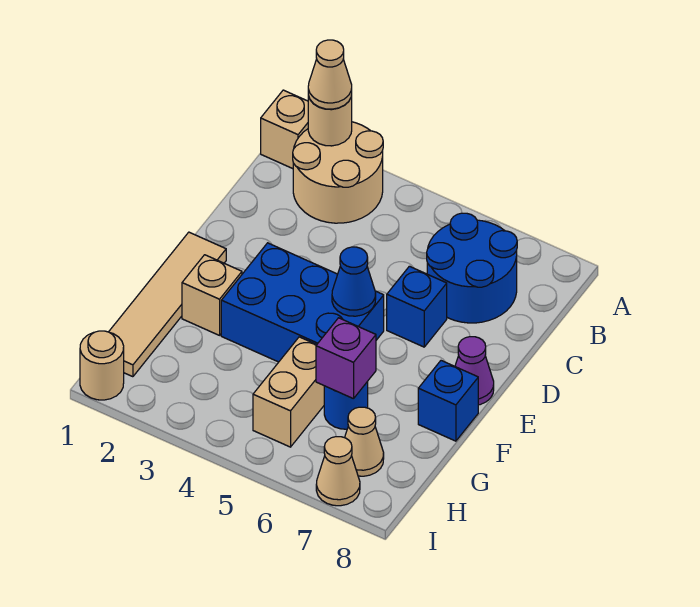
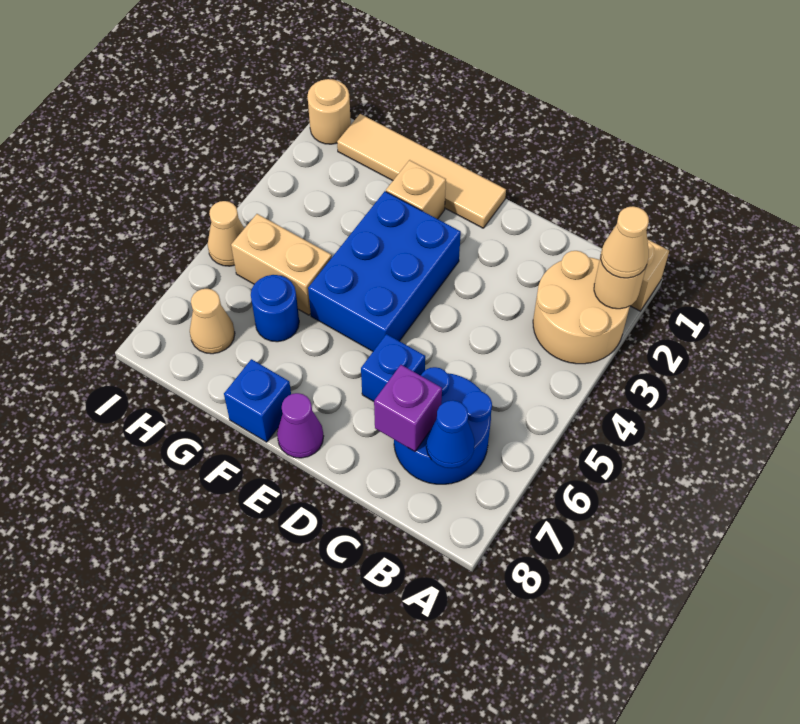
blue cone E5 level 2 -> blue cone B7 level 2
purple brick G6 level 2 -> purple brick C7 level 2
tan cone I7 level 1 -> tan cone I5 level 1

